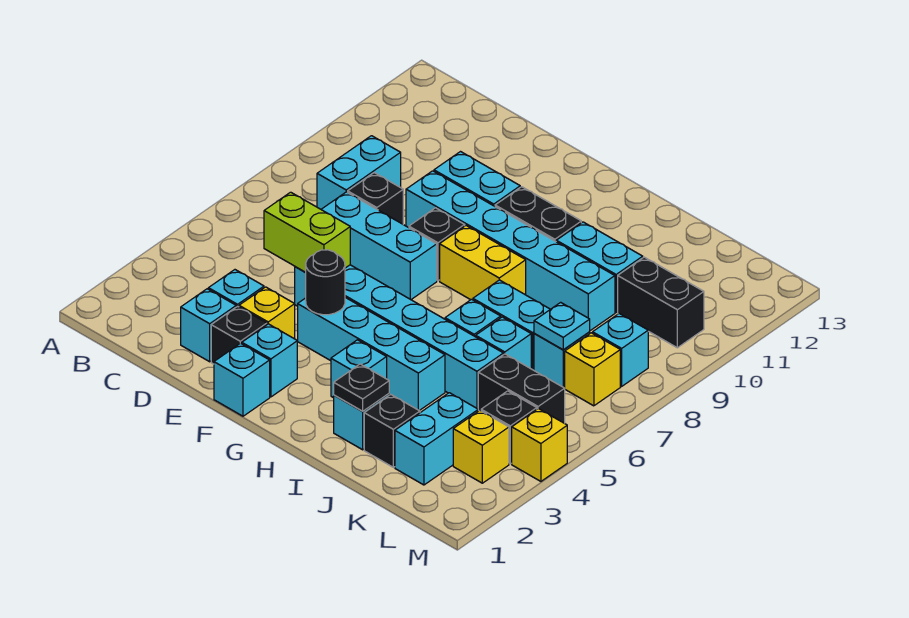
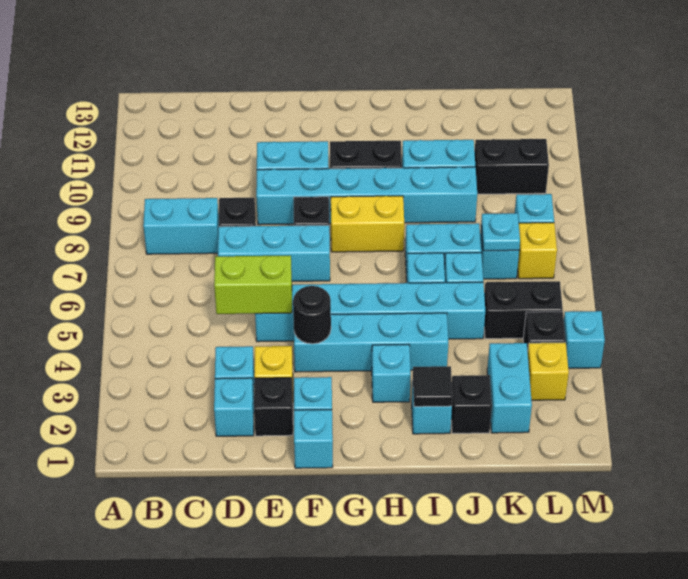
cyan brick C8:C9 level 1 -> cyan brick B8:C8 level 1
black plate I2 level 2 -> black tile I2 level 2
yellow brick M4 level 1 -> cyan brick M4 level 1

